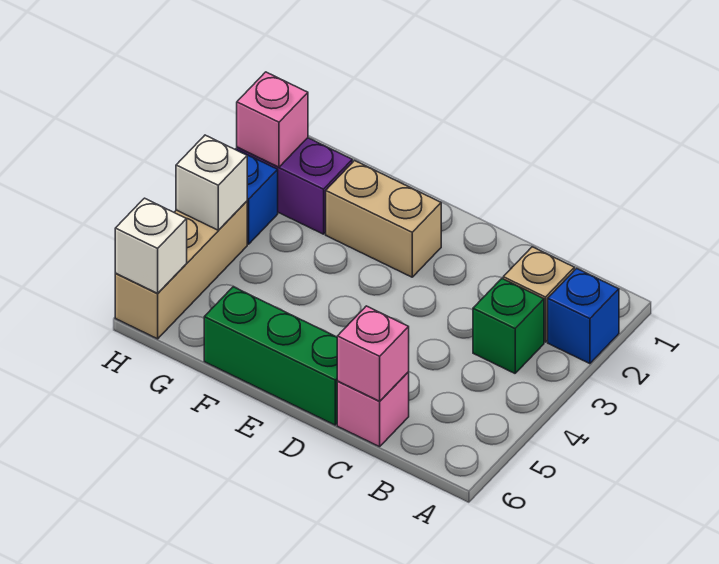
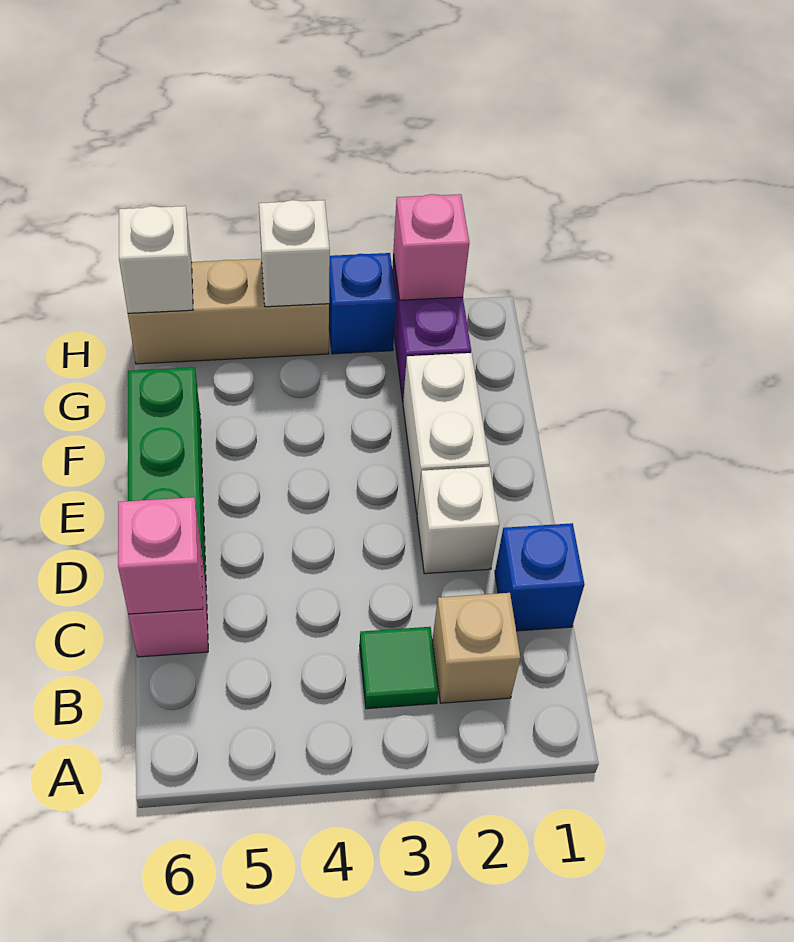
blue brick A2 level 1 -> blue brick C1 level 1
green brick B3 level 1 -> green tile B3 level 1
none -> white brick D2 level 1
tan brick E2:F2 level 1 -> white brick E2:F2 level 1

